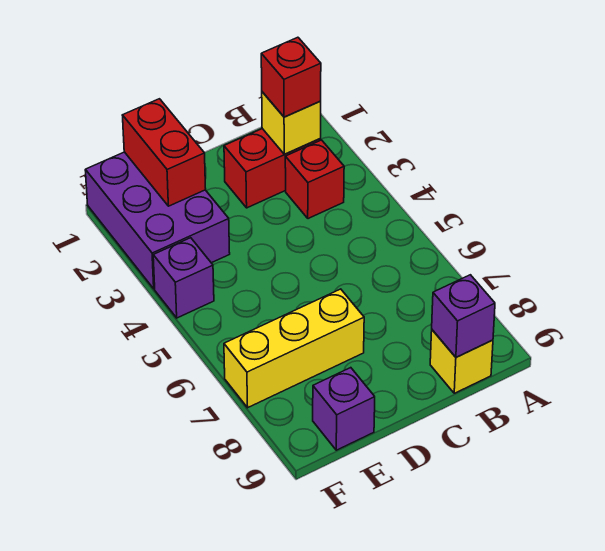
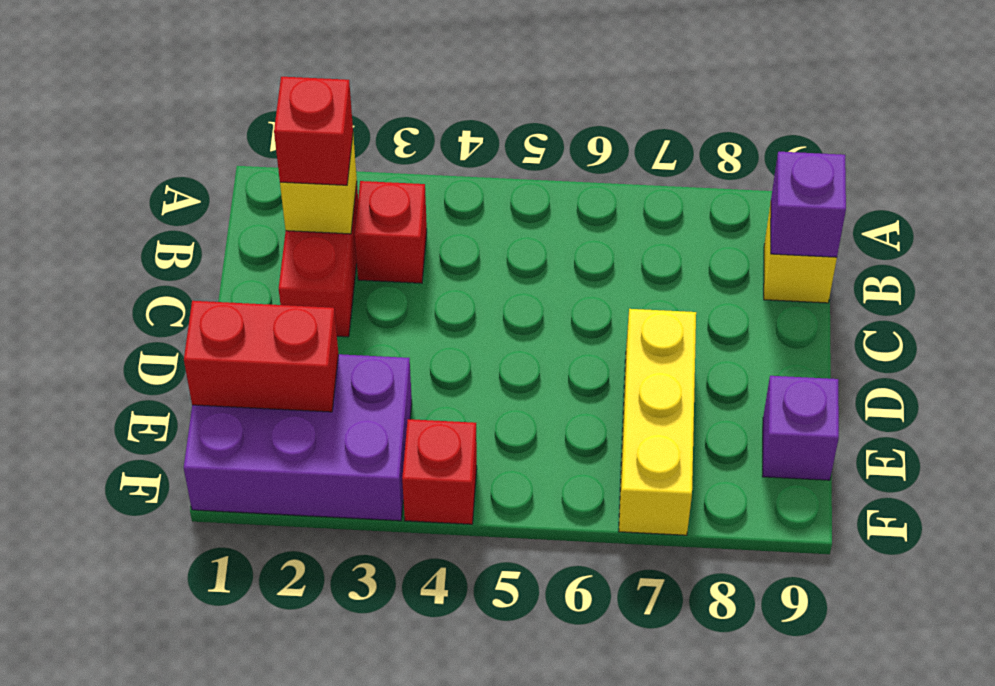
purple brick F4 level 1 -> red brick F4 level 1

